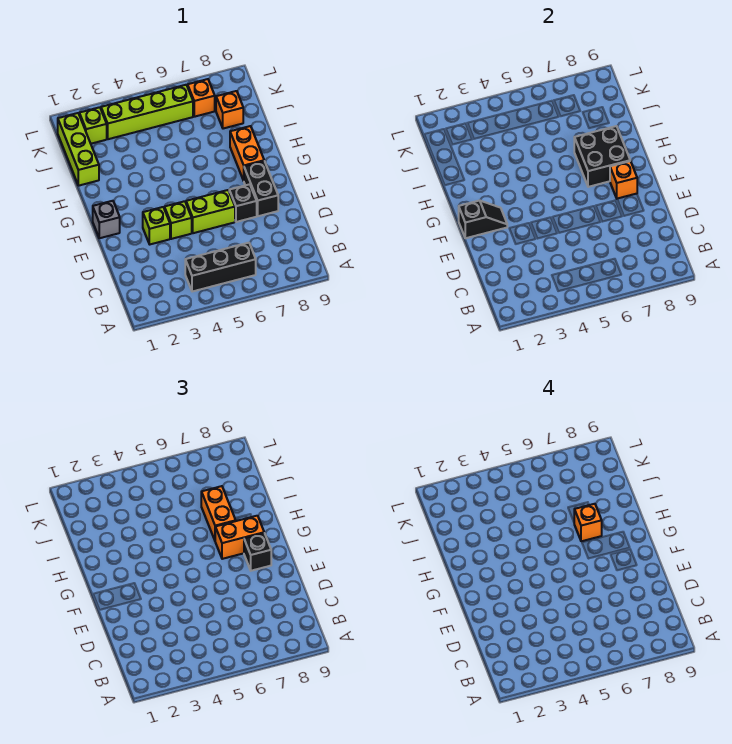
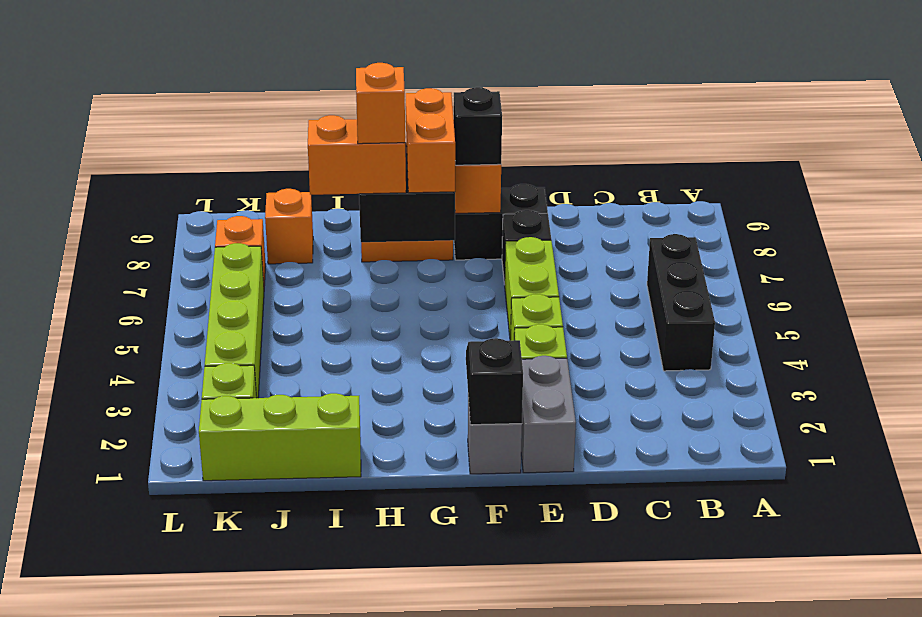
none -> grey brick E1:E2 level 1

